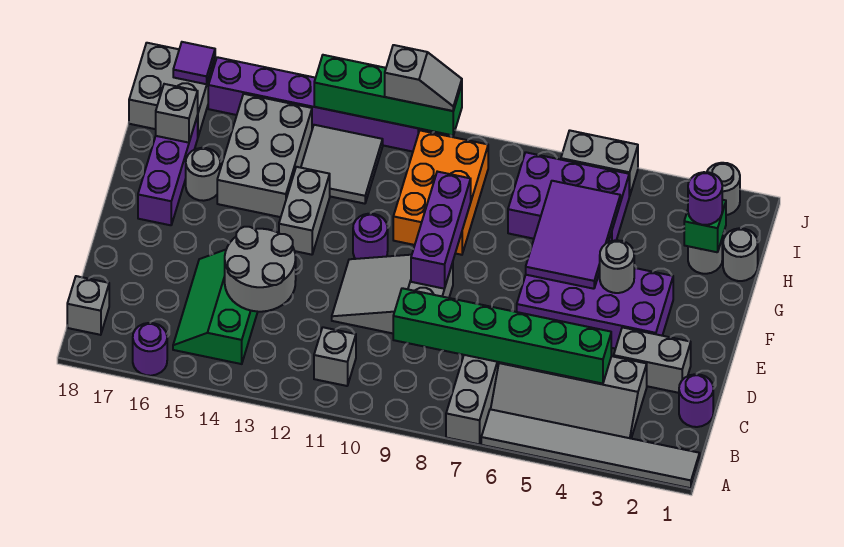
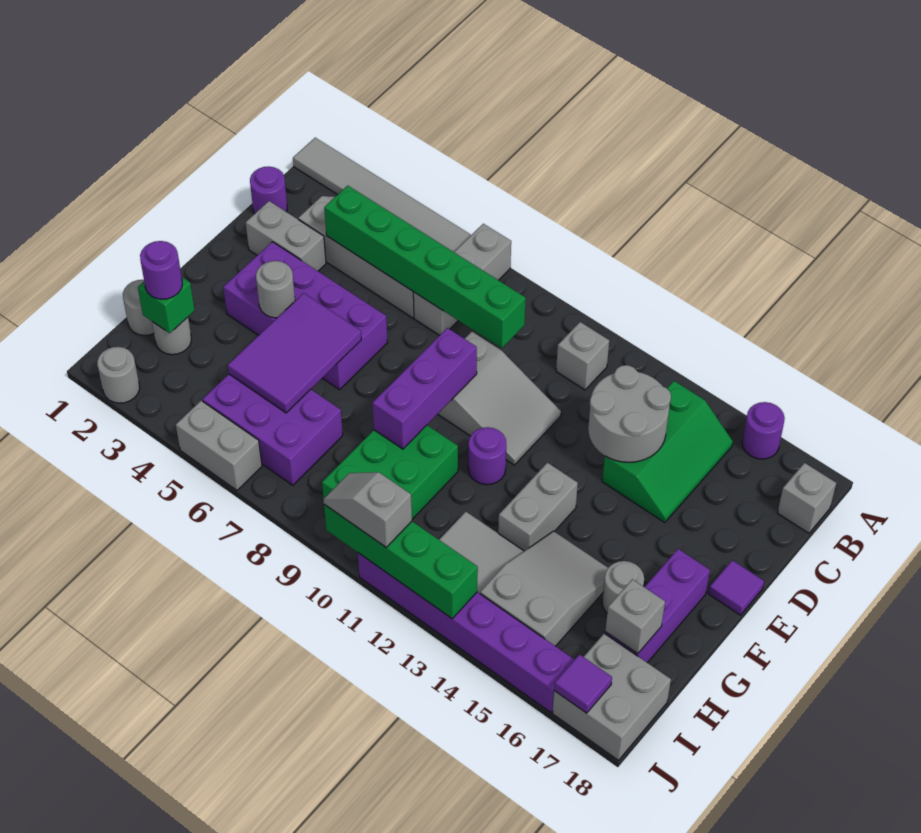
none -> purple tile E18 level 1
orange brick G9:I10 level 1 -> green brick G9:I10 level 1
grey brick G14:I15 level 1 -> grey slope G14:I15 level 1 top I

